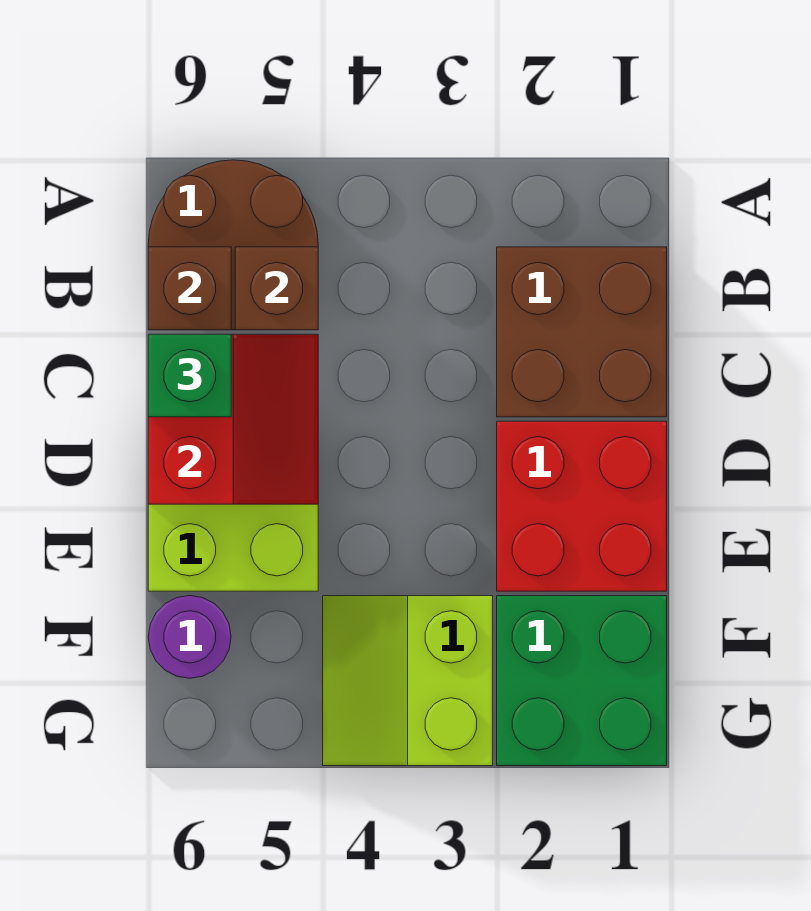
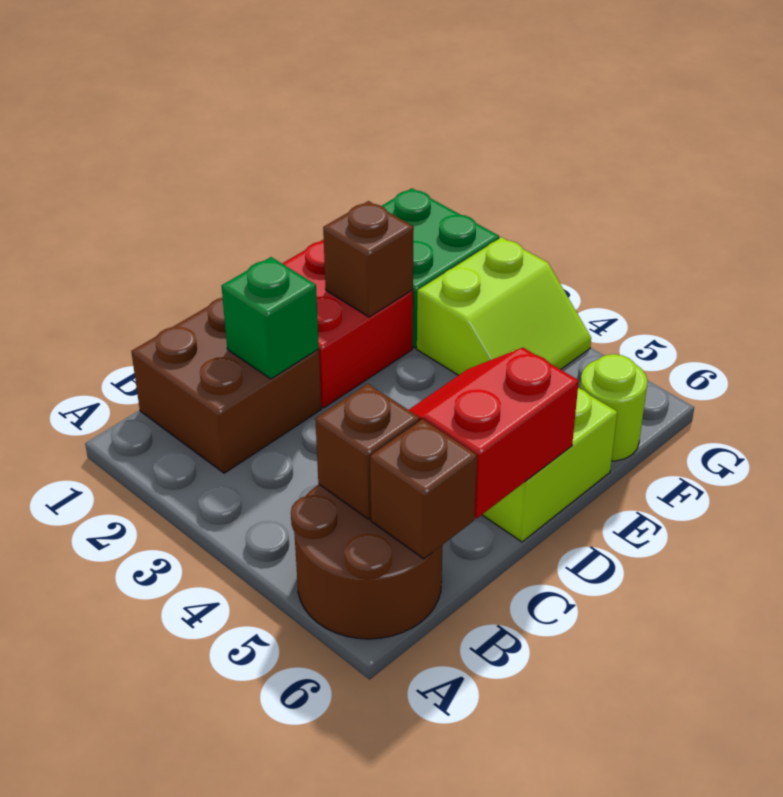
green brick C6 level 3 -> green brick C2 level 2
none -> brown brick E2 level 2
purple round brick F6 level 1 -> lime round brick F6 level 1

